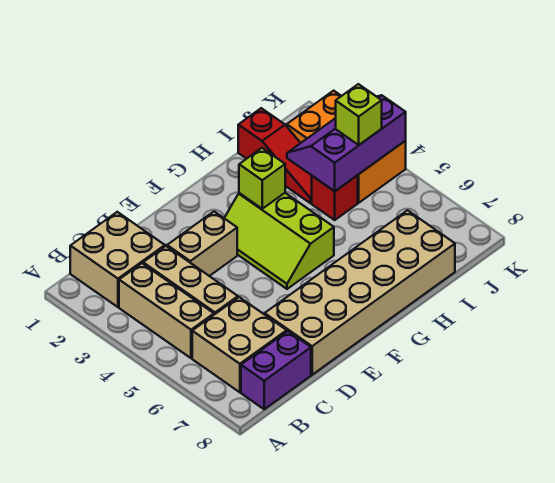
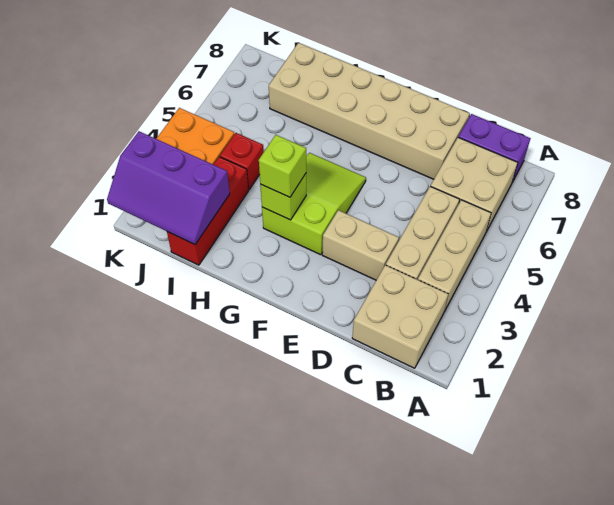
lime slope F3:G5 level 1 top G -> lime slope F3:G5 level 1 top 3
red slope I1:I3 level 1 top 1 -> red brick I1:I3 level 1
purple slope I3:K4 level 2 top 4 -> purple slope I1:K2 level 2 top 2
lime brick J4 level 3 -> lime brick G3 level 3

